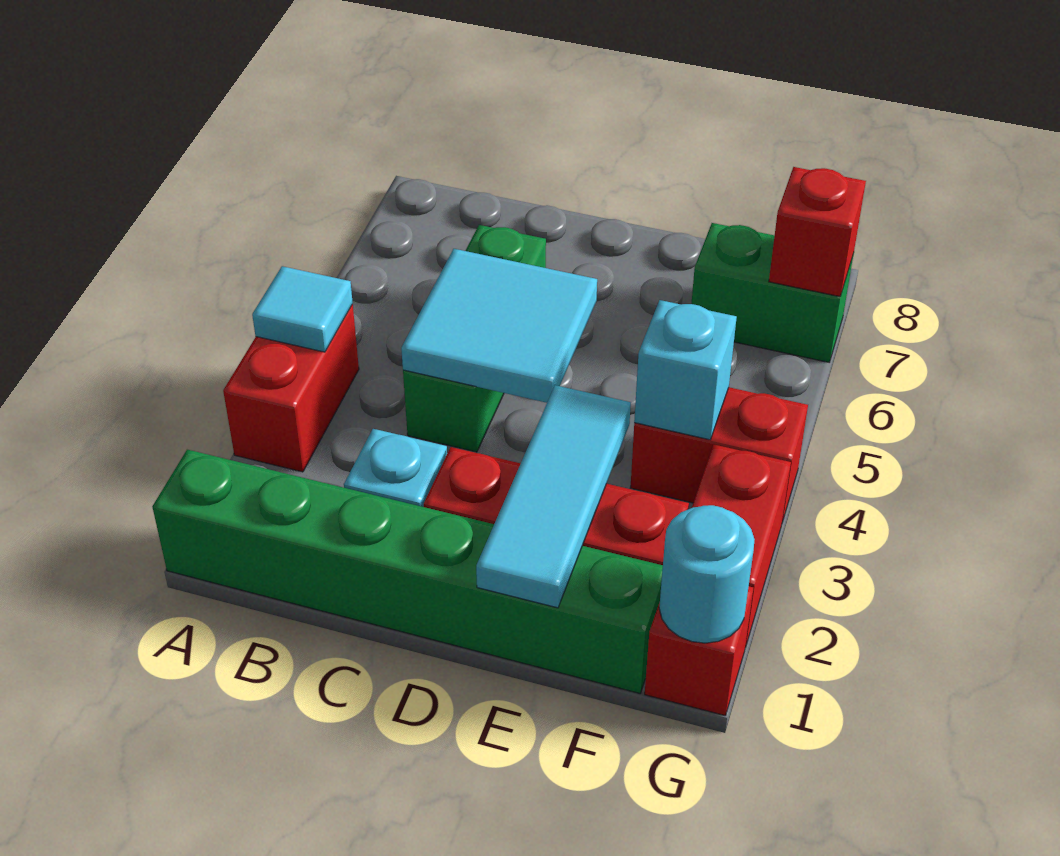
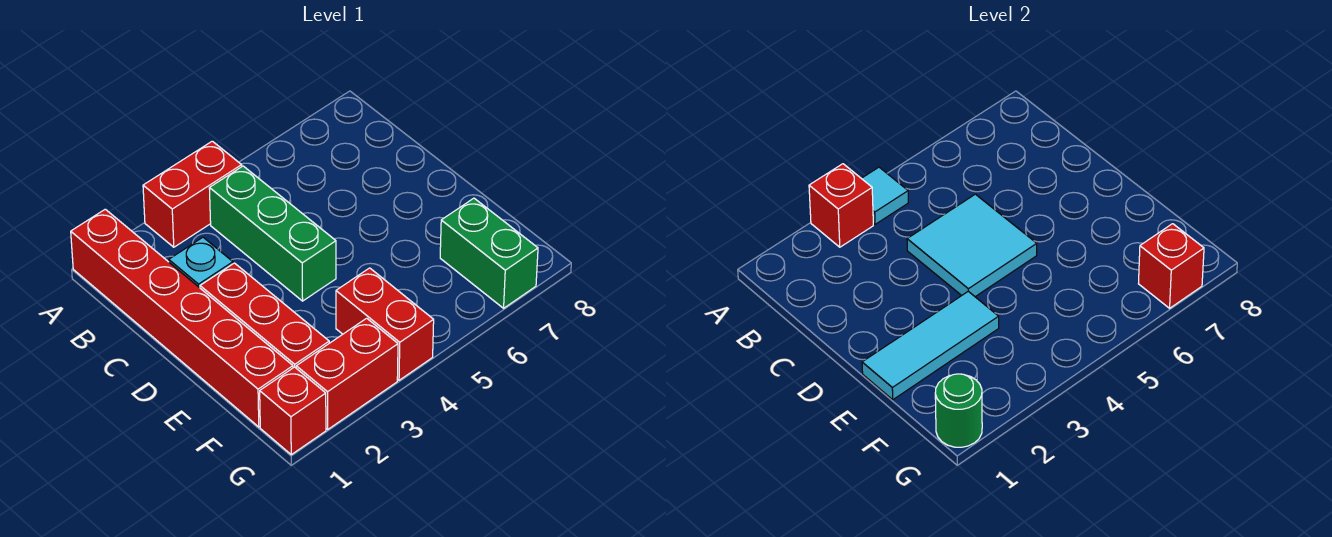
green brick A1:F1 level 1 -> red brick A1:F1 level 1
none -> red brick A3 level 2
green brick C4:C6 level 1 -> green brick B4:D4 level 1
cyan brick F4 level 2 -> none
cyan round brick G1 level 2 -> green round brick G1 level 2

